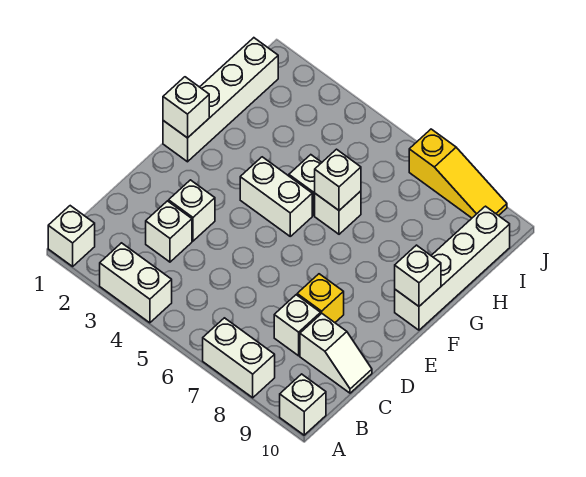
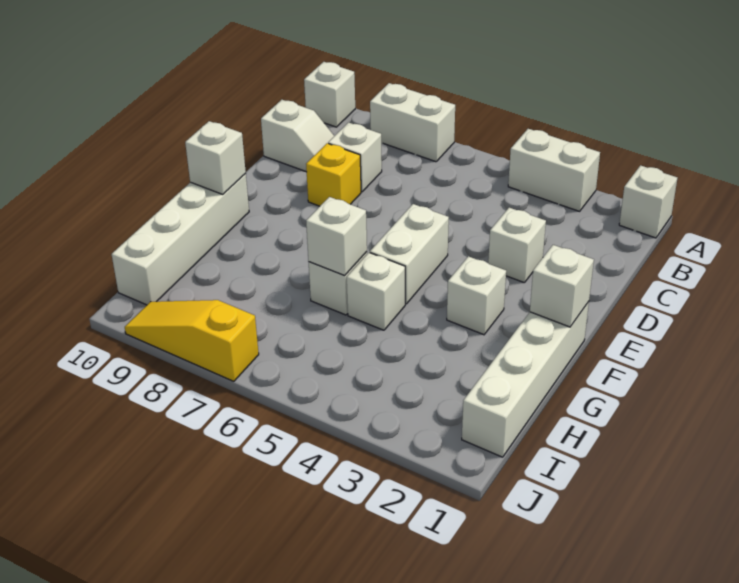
white brick C3 level 1 -> white brick F3 level 1
white slope C9:C10 level 1 top 9 -> white slope C9:C10 level 1 top 10
white brick F4:F5 level 1 -> white brick E5:F5 level 1

